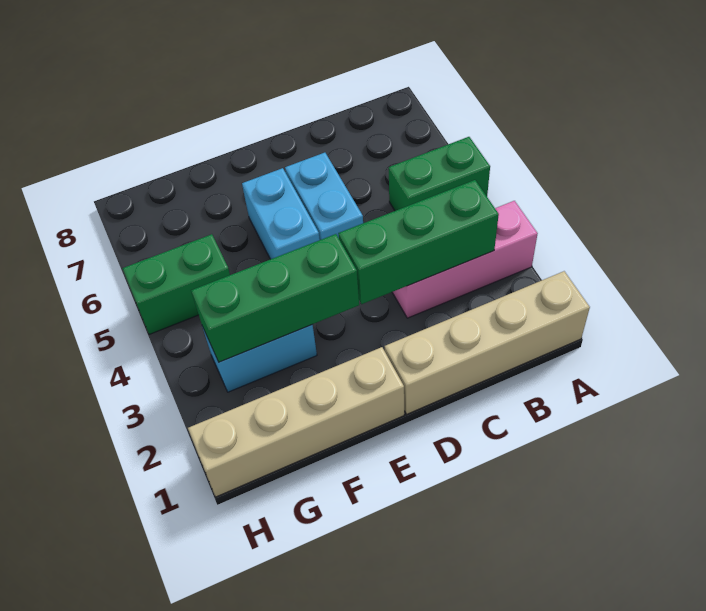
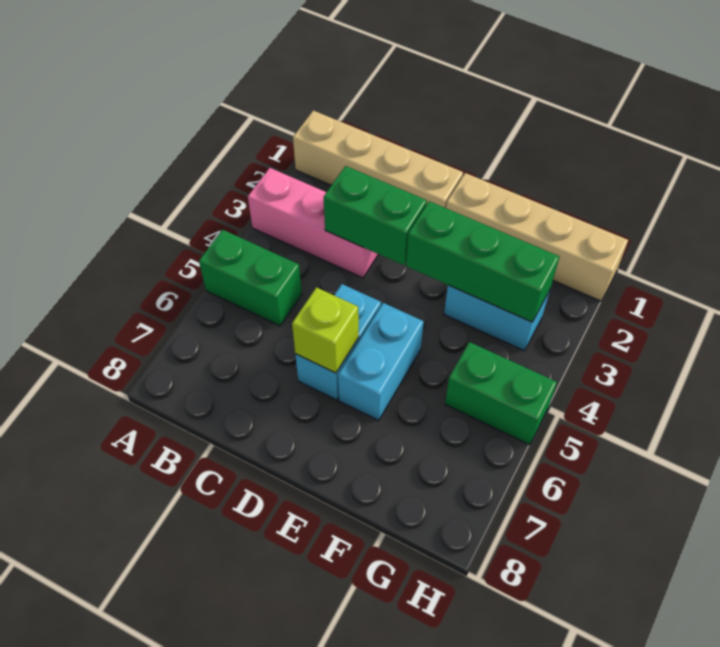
green brick B3:D3 level 2 -> green brick C3:D3 level 2
none -> lime brick D6 level 2

